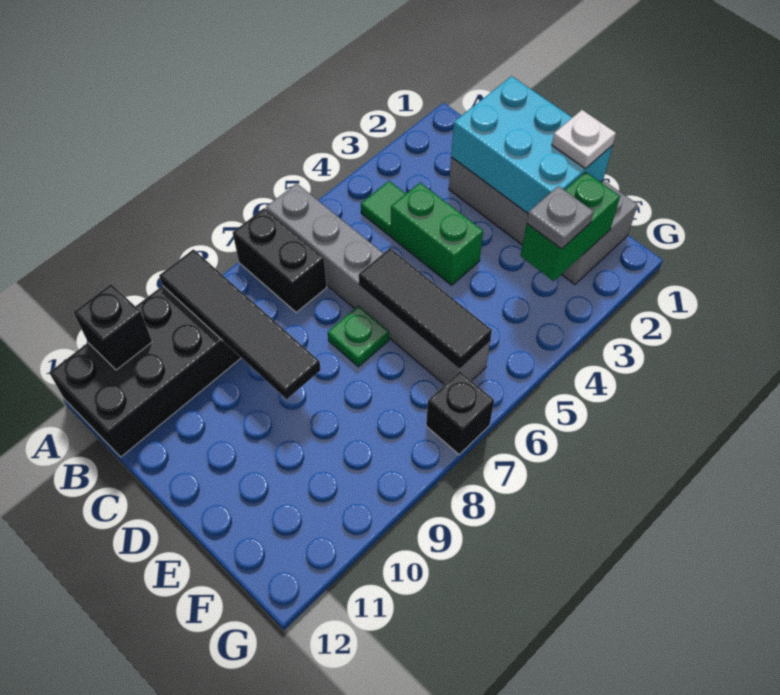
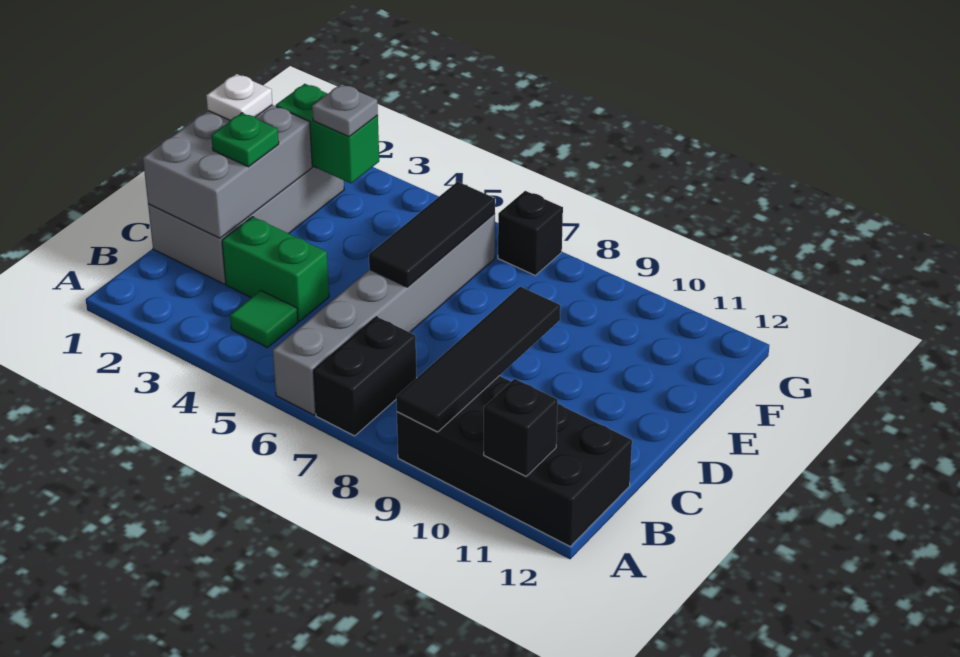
cyan brick C1:E2 level 2 -> grey brick C1:E2 level 2
green brick C4:D4 level 1 -> green brick C3:C4 level 1
green plate D7 level 1 -> green plate D2 level 3

